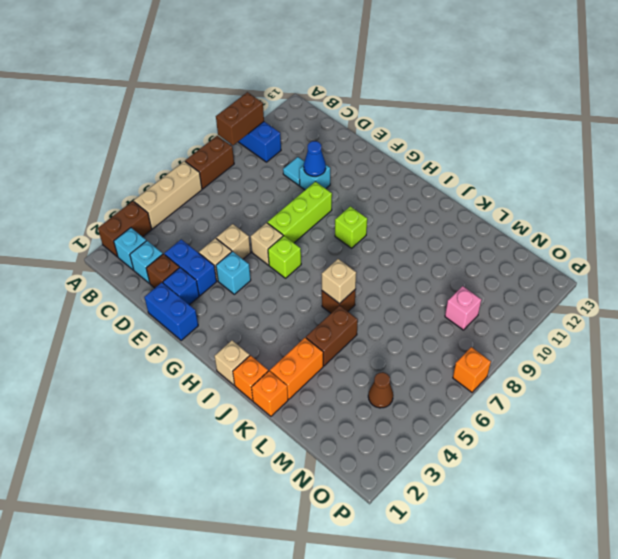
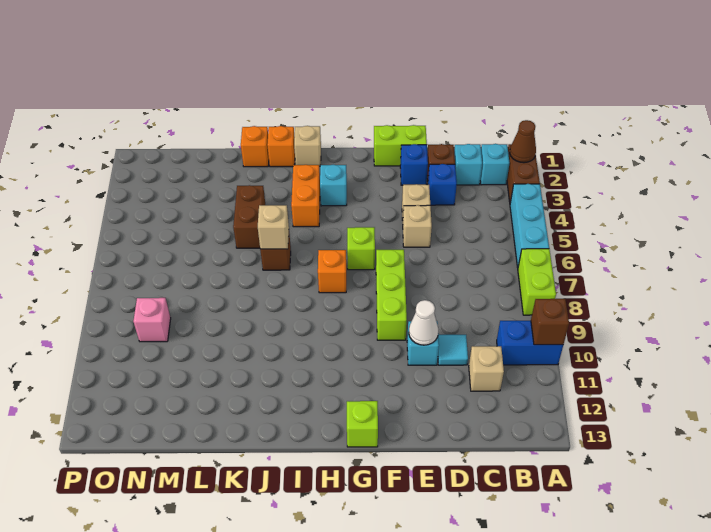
tan brick A4:A6 level 1 -> cyan brick A4:A6 level 1
brown brick A7:A8 level 1 -> lime brick A7:A8 level 1
brown brick A9:A10 level 2 -> brown brick A10 level 2
blue brick D3:E3 level 1 -> blue brick D3 level 1
blue brick E1:F1 level 1 -> lime brick E1:F1 level 1
blue cone E10 level 2 -> white cone E10 level 2
cyan brick F4 level 1 -> cyan brick H3 level 1
tan brick F6 level 1 -> tan brick C11 level 1
lime brick H9 level 1 -> lime brick G13 level 1
orange brick K2:K3 level 1 -> orange brick I3:I4 level 1
brown cone N4 level 1 -> brown cone A2 level 2
orange brick P7 level 1 -> orange brick H7 level 1

